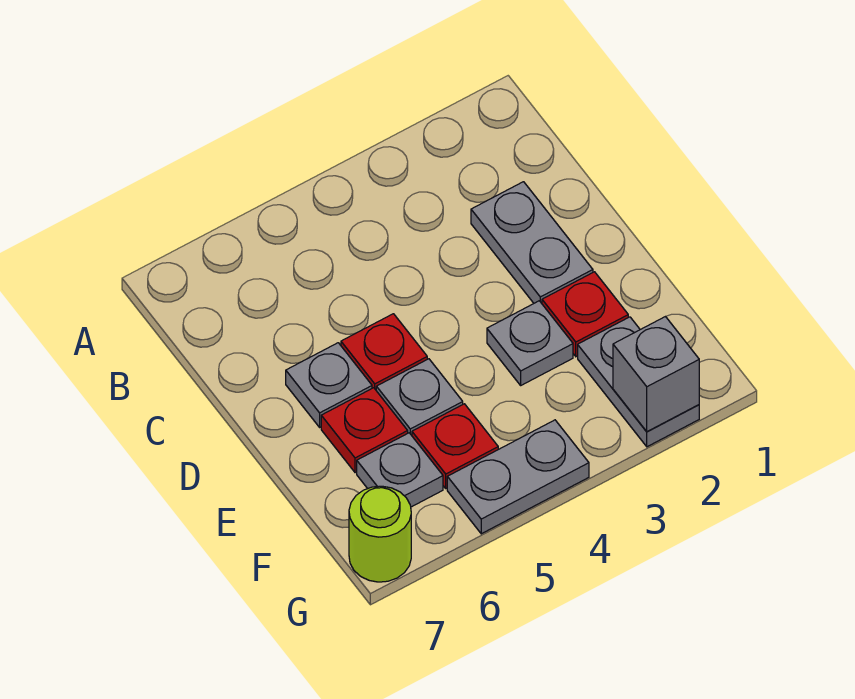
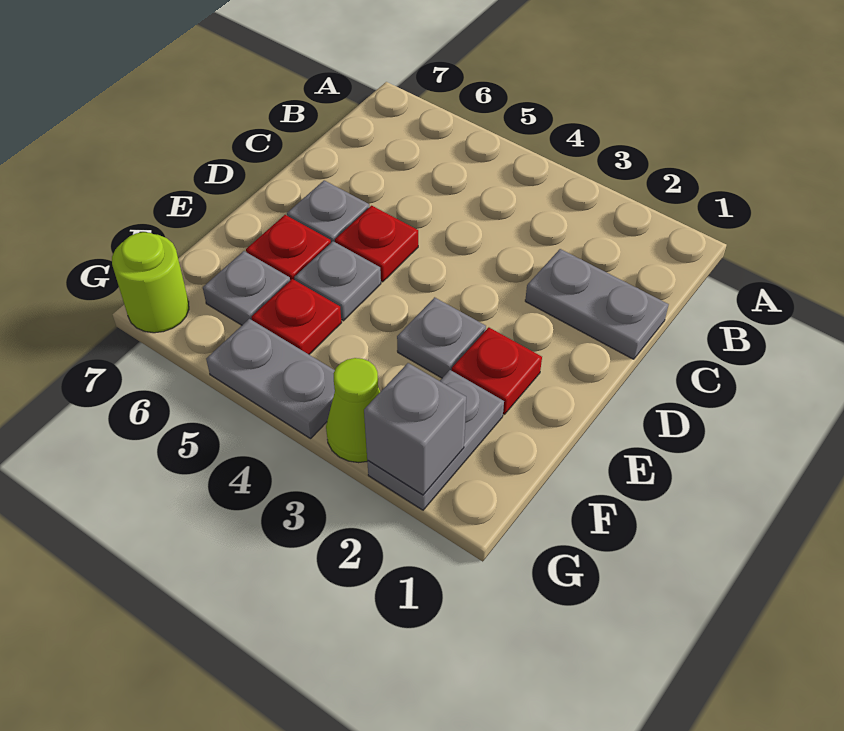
grey plate C2:D2 level 1 -> grey plate C1:C2 level 1
none -> lime cone G3 level 1

